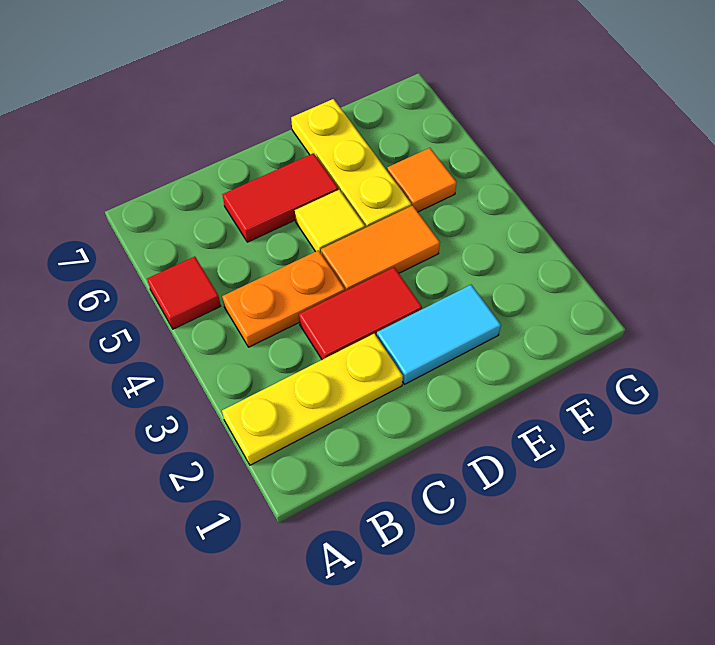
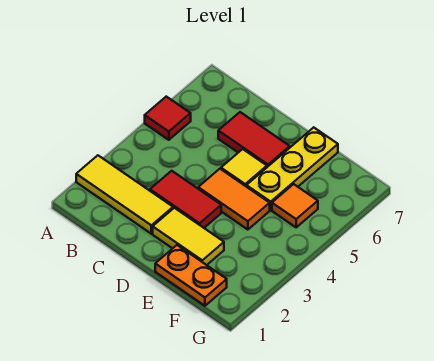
yellow plate A2:C2 level 1 -> yellow tile A2:C2 level 1
orange plate B4:C4 level 1 -> orange plate E1:F1 level 1
cyan tile D2:E2 level 1 -> yellow tile D2:E2 level 1

